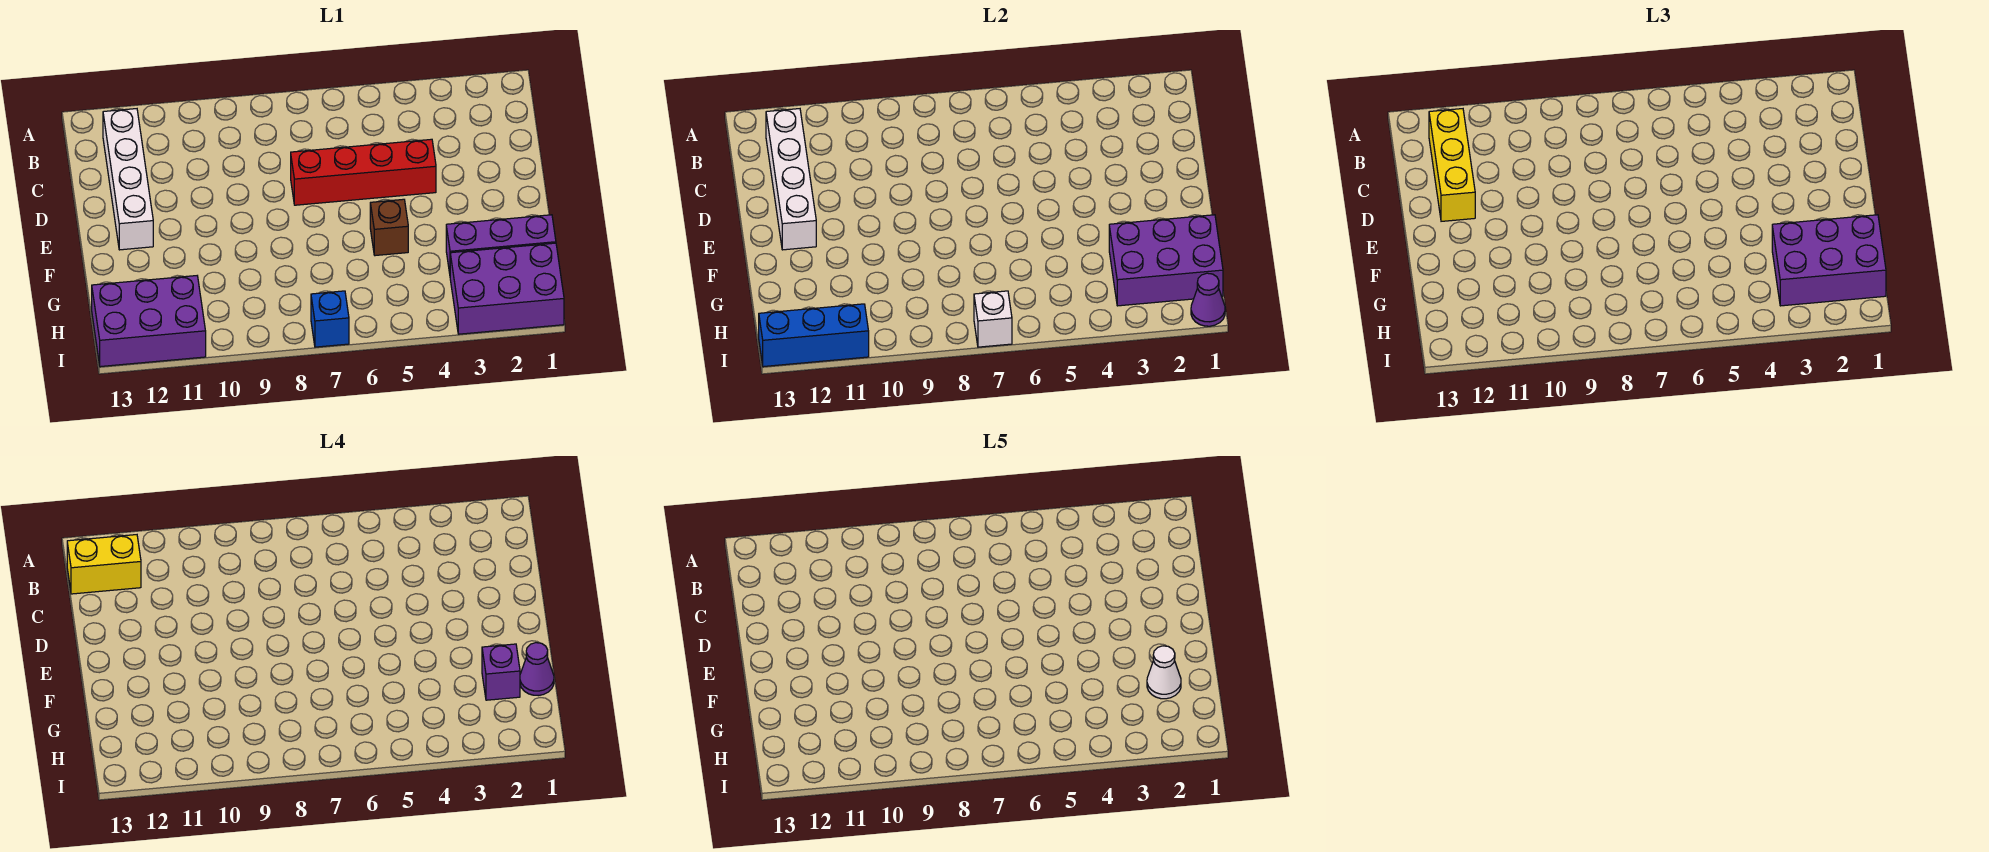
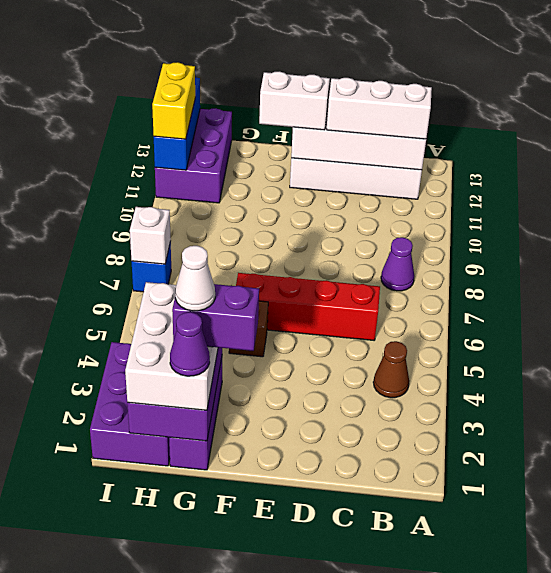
none -> brown cone B4 level 1
yellow brick B12:D12 level 3 -> white brick B12:D12 level 3
yellow brick B12:B13 level 4 -> yellow brick I11:I12 level 3
red brick D4:D7 level 1 -> red brick C6:F6 level 1
none -> white brick E12:F12 level 3
purple brick G1:H3 level 3 -> white brick G1:H3 level 3
purple brick G2 level 4 -> purple brick F2:G2 level 4
purple cone I1 level 2 -> purple cone B8 level 1

